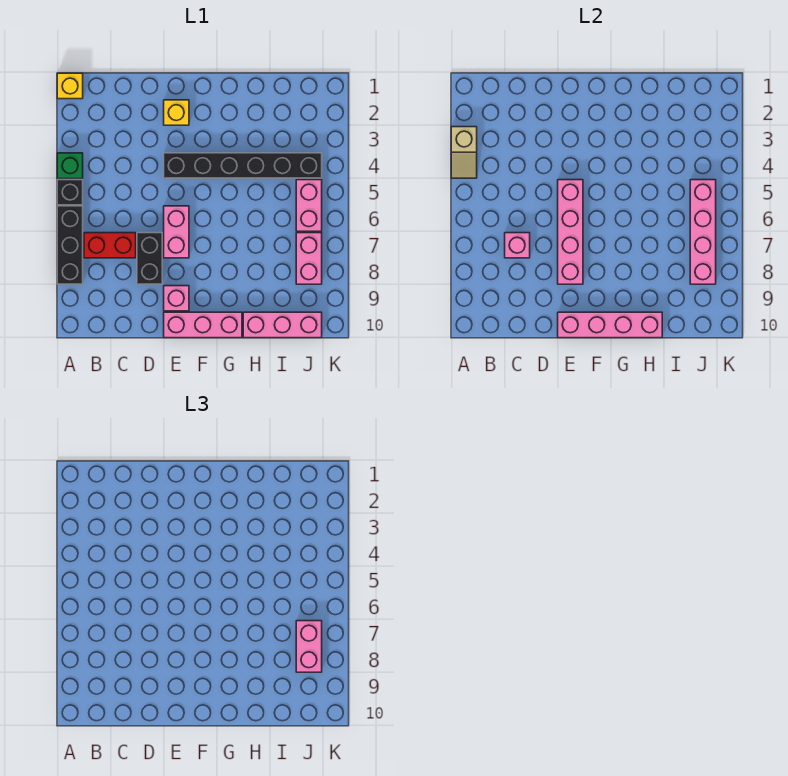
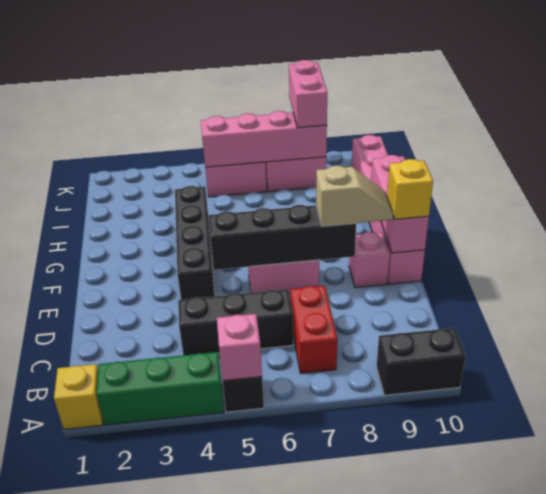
tan slope A3:A4 level 2 top 3 -> tan slope E8:E9 level 3 top 8
green brick A4 level 1 -> green brick A2:A4 level 1
black brick A6:A8 level 1 -> black brick C4:C6 level 1
pink brick C7 level 2 -> pink brick A5 level 2
black brick D7:D8 level 1 -> black brick A9:A10 level 1
yellow brick E2 level 1 -> yellow brick E10 level 3
black brick E4:J4 level 1 -> black brick E4:H4 level 1
pink brick E5:E8 level 2 -> black brick E5:E8 level 2
pink brick E10:H10 level 2 -> pink brick E10:G10 level 2
pink brick J7:J8 level 3 -> pink brick J8:K8 level 3

